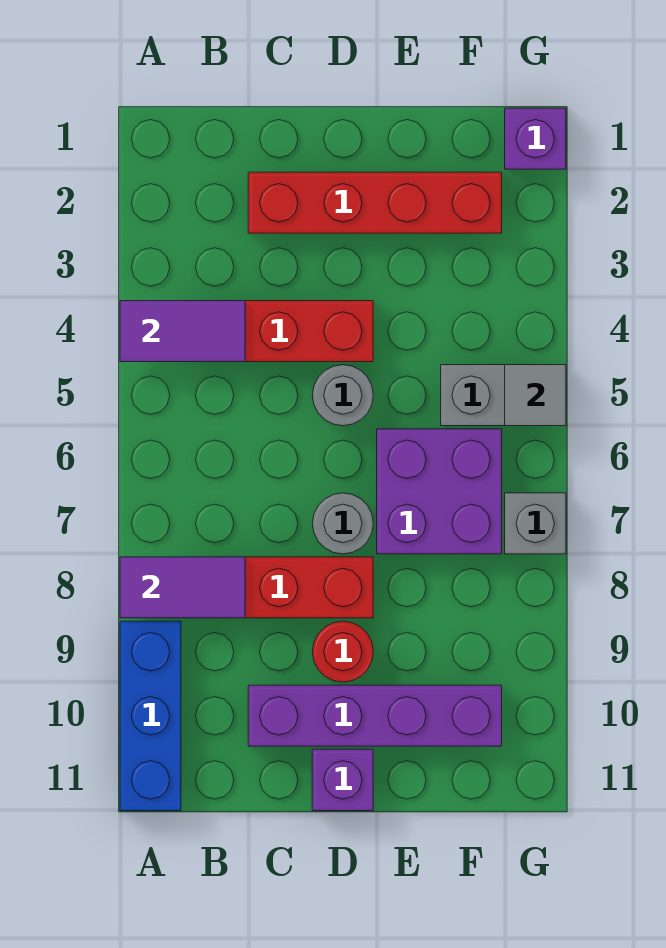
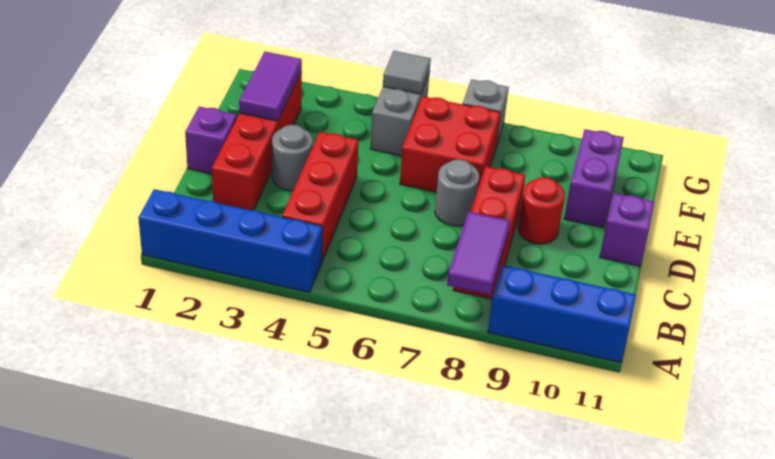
none -> blue brick A1:A4 level 1
purple tile A4:B4 level 2 -> purple tile E2:F2 level 2
purple brick C10:F10 level 1 -> purple brick E10:F10 level 1
grey round brick D5 level 1 -> grey round brick D3 level 1
purple brick E6:F7 level 1 -> red brick E6:F7 level 1
purple brick G1 level 1 -> purple brick D1 level 1

